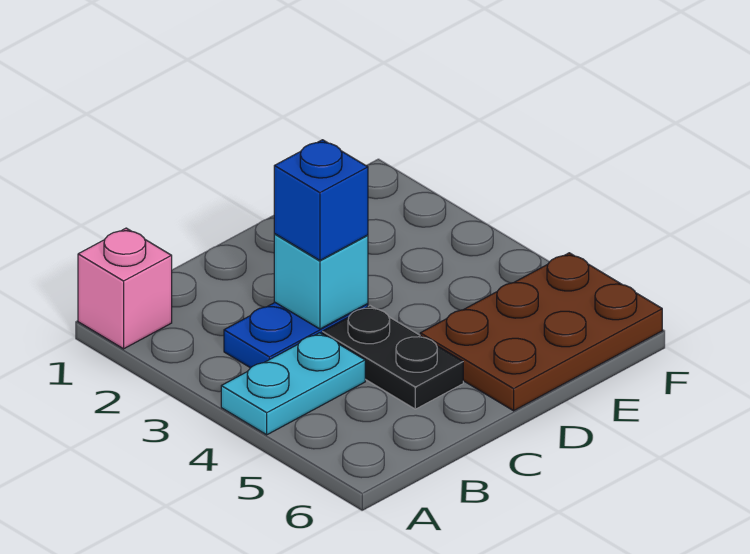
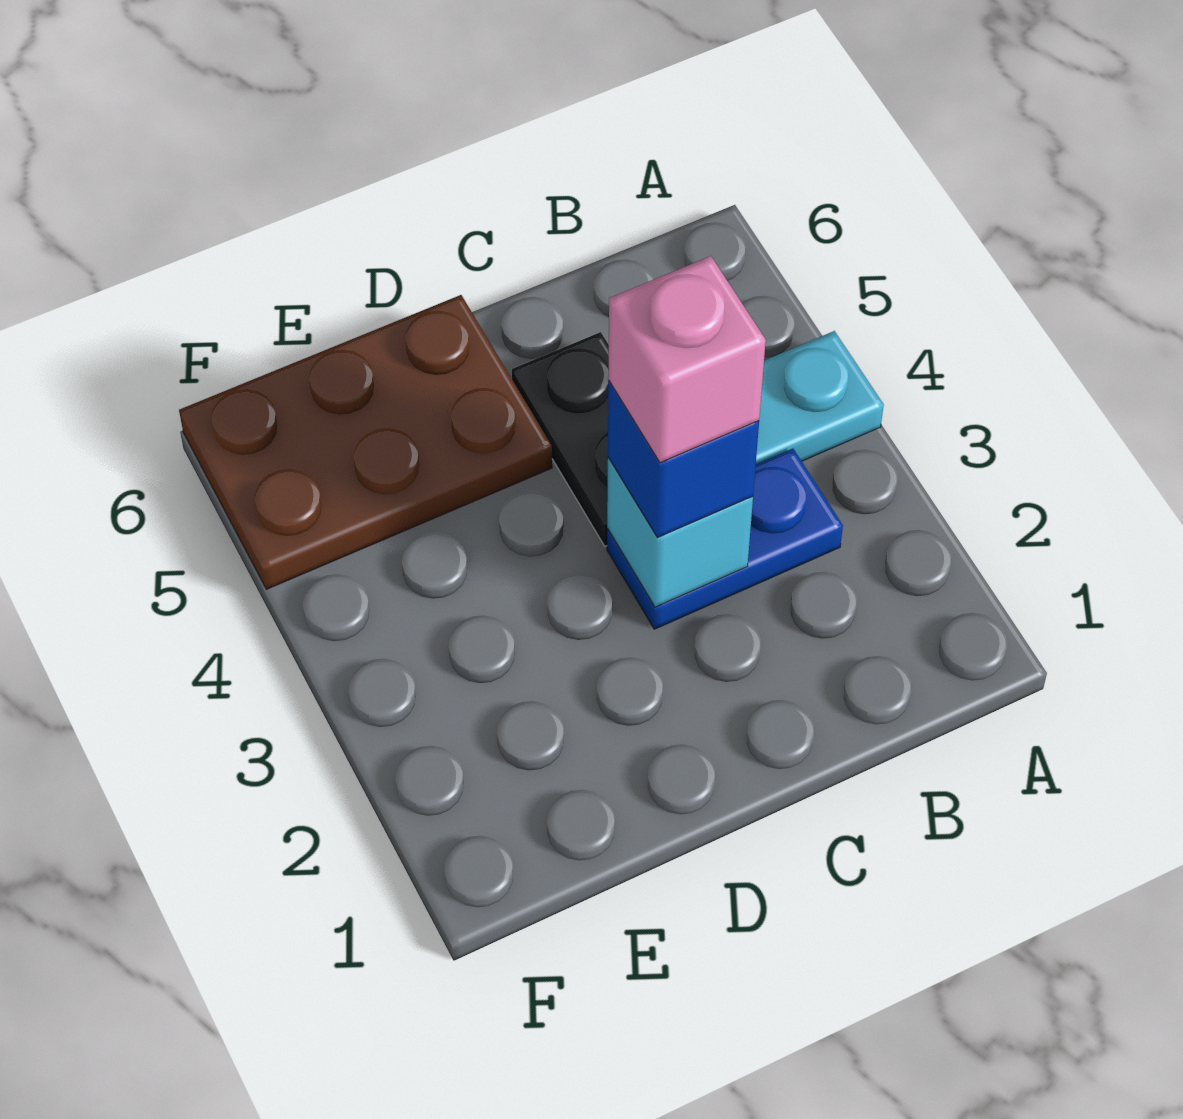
pink brick A1 level 1 -> pink brick C3 level 4

